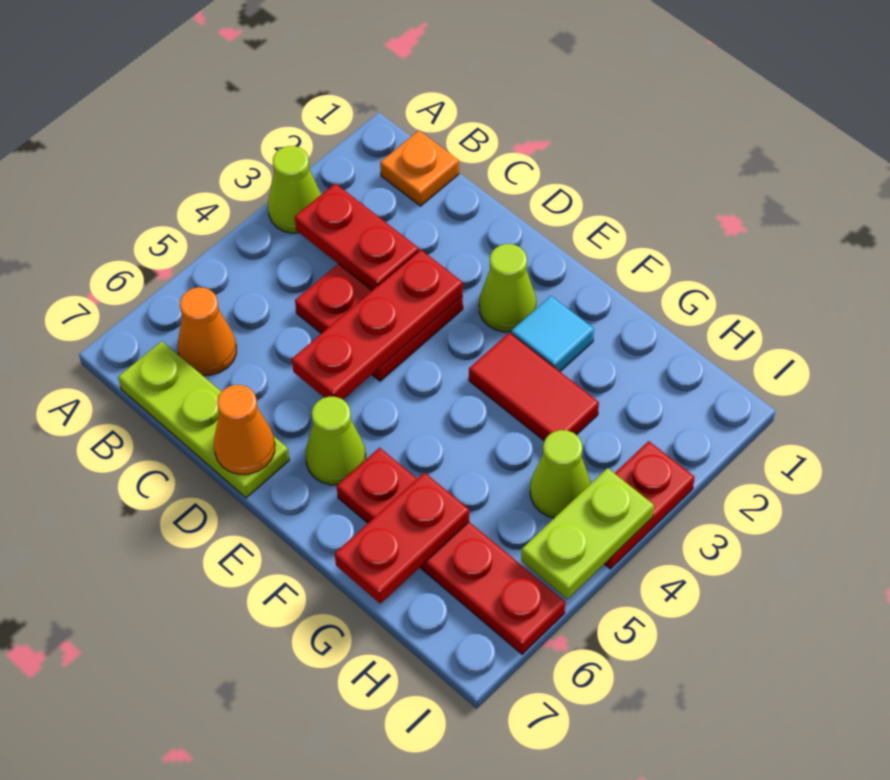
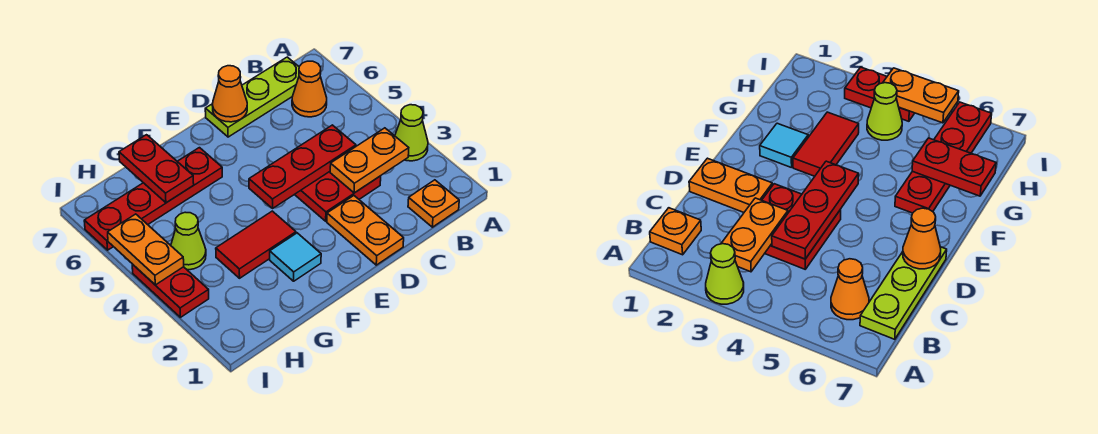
red plate B3:C3 level 2 -> orange plate B3:C3 level 2
none -> orange plate D1:D2 level 1
red plate D3:D5 level 2 -> red plate C4:E4 level 2
lime cone E2 level 1 -> none
lime cone E6 level 1 -> none
lime plate I4:I5 level 2 -> orange plate I4:I5 level 2

